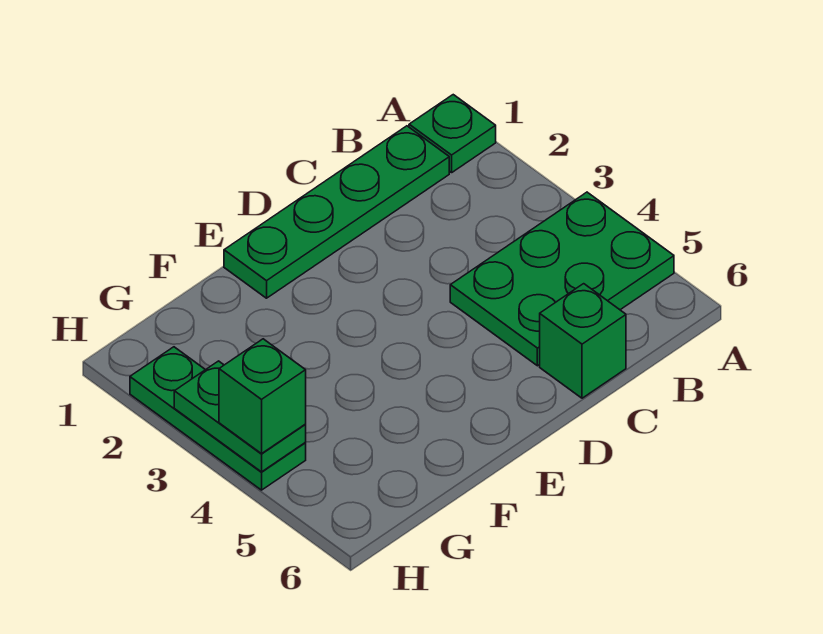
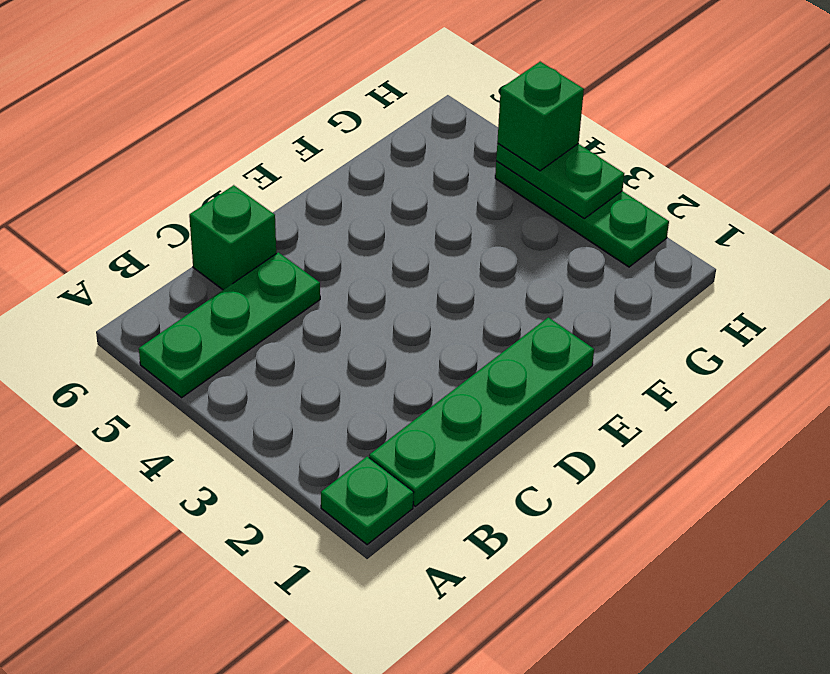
green plate A4:C5 level 1 -> green plate A5:C5 level 1

